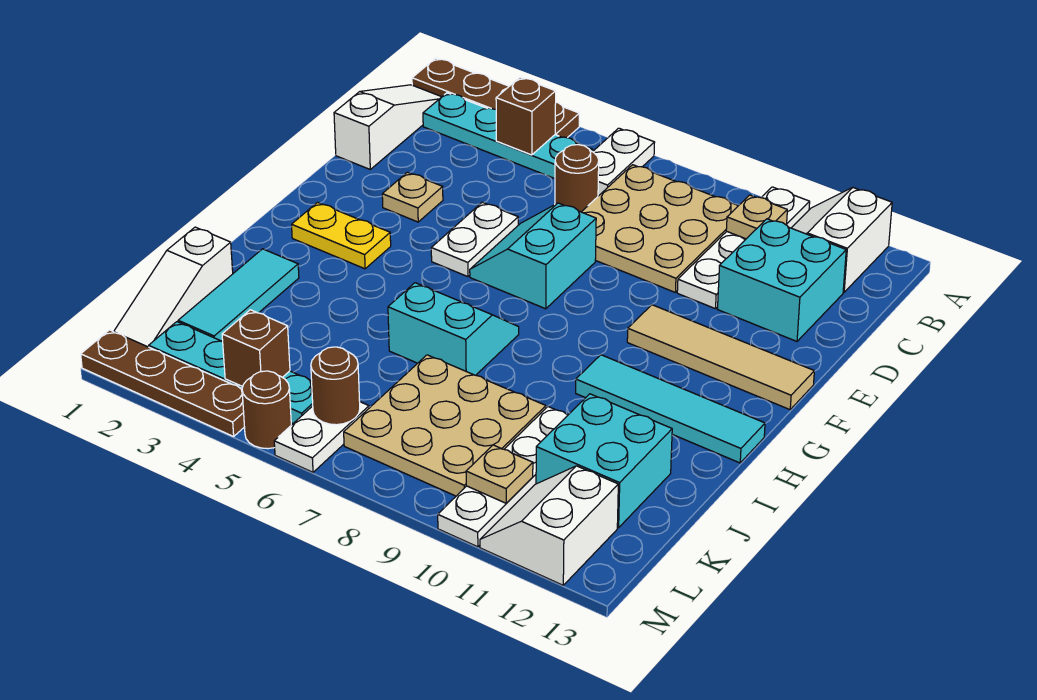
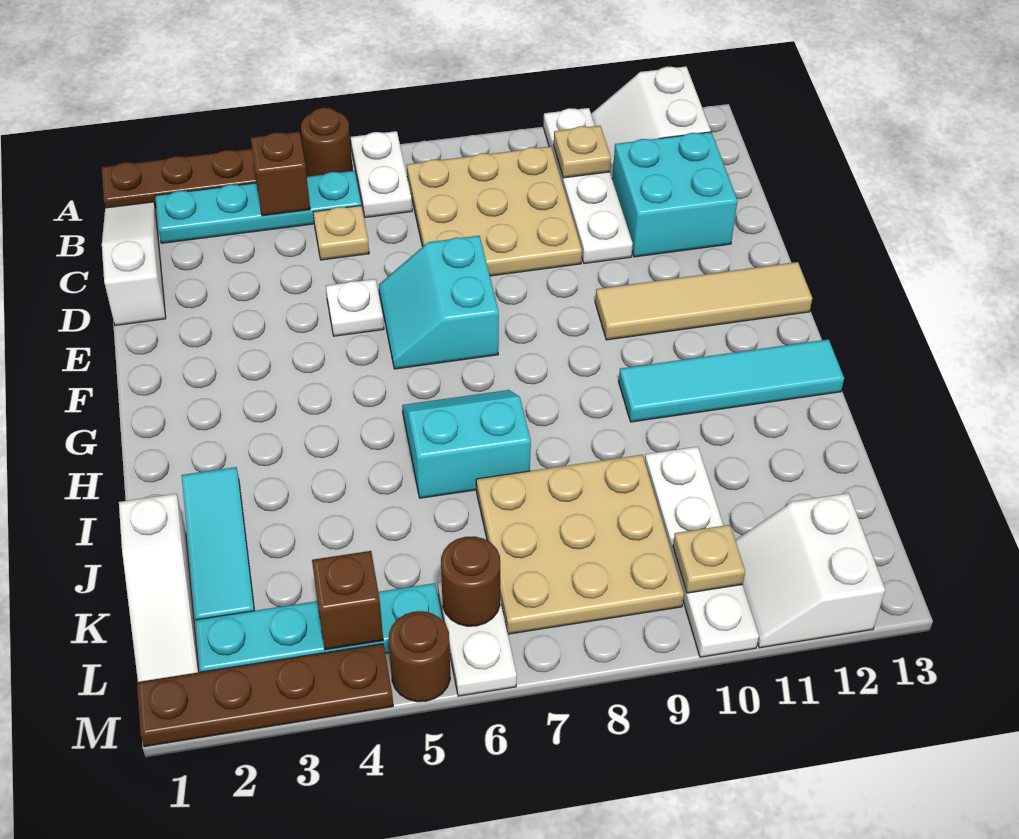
brown round brick C6 level 1 -> brown round brick A5 level 1
tan plate E3 level 1 -> tan plate C5 level 1
white plate E5:F5 level 1 -> white plate E5 level 1
yellow plate G2:G3 level 1 -> none
cyan brick J11:K12 level 1 -> none

